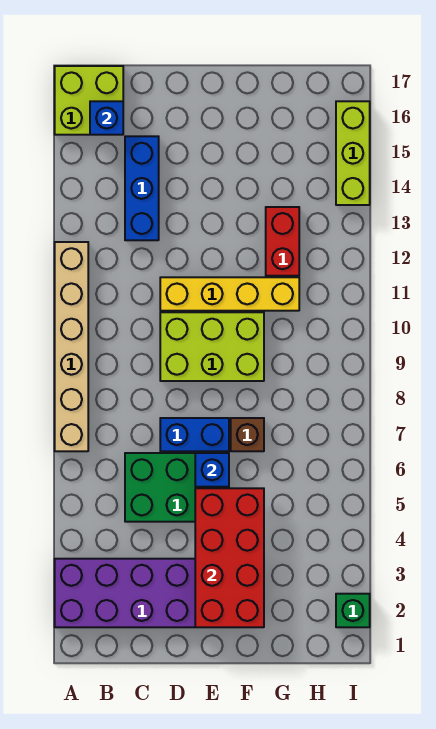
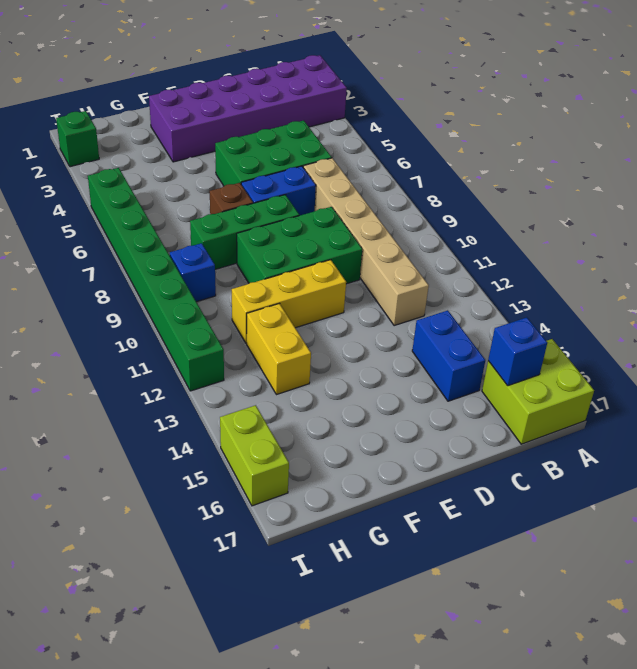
tan brick A7:A12 level 1 -> tan brick C7:C12 level 1
blue brick C13:C15 level 1 -> blue brick C14:C15 level 1
lime brick D9:F10 level 1 -> green brick D9:F10 level 1
yellow brick D11:G11 level 1 -> yellow brick E11:G11 level 1
red brick E2:F5 level 2 -> none
blue brick E6 level 2 -> blue brick H9 level 1
none -> green brick E8:G8 level 1
red brick G12:G13 level 1 -> yellow brick G12:G13 level 1
none -> green brick I5:I12 level 1
lime brick I14:I16 level 1 -> lime brick I15:I16 level 1

